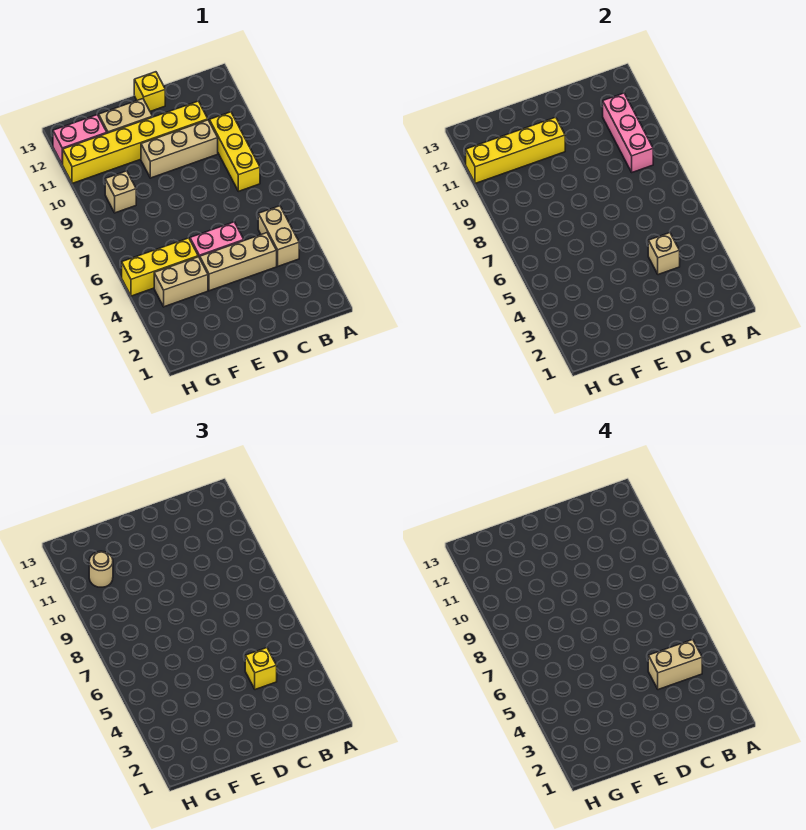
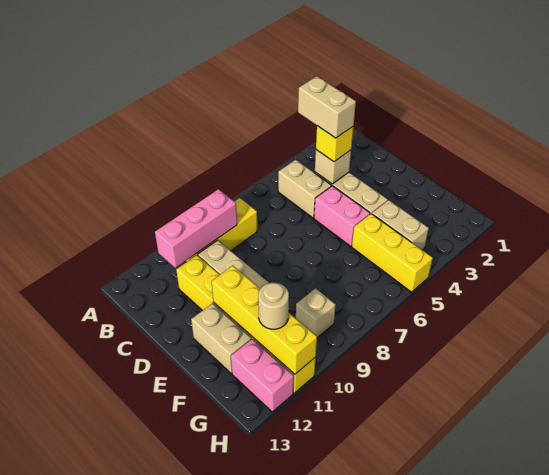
tan brick B4:B5 level 1 -> tan brick B5:C5 level 1
yellow brick D13 level 1 -> none

